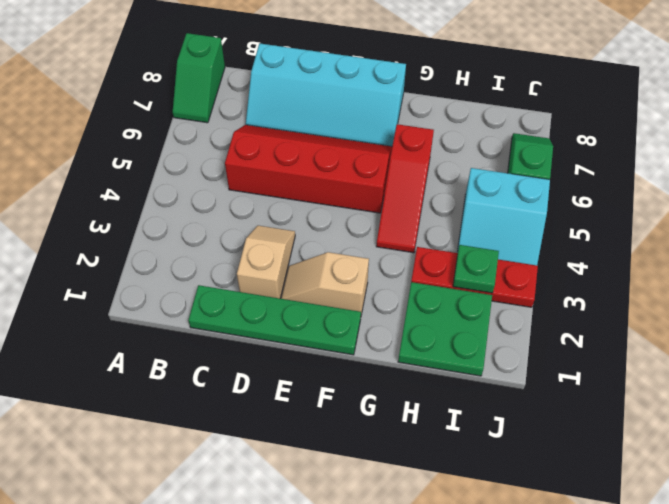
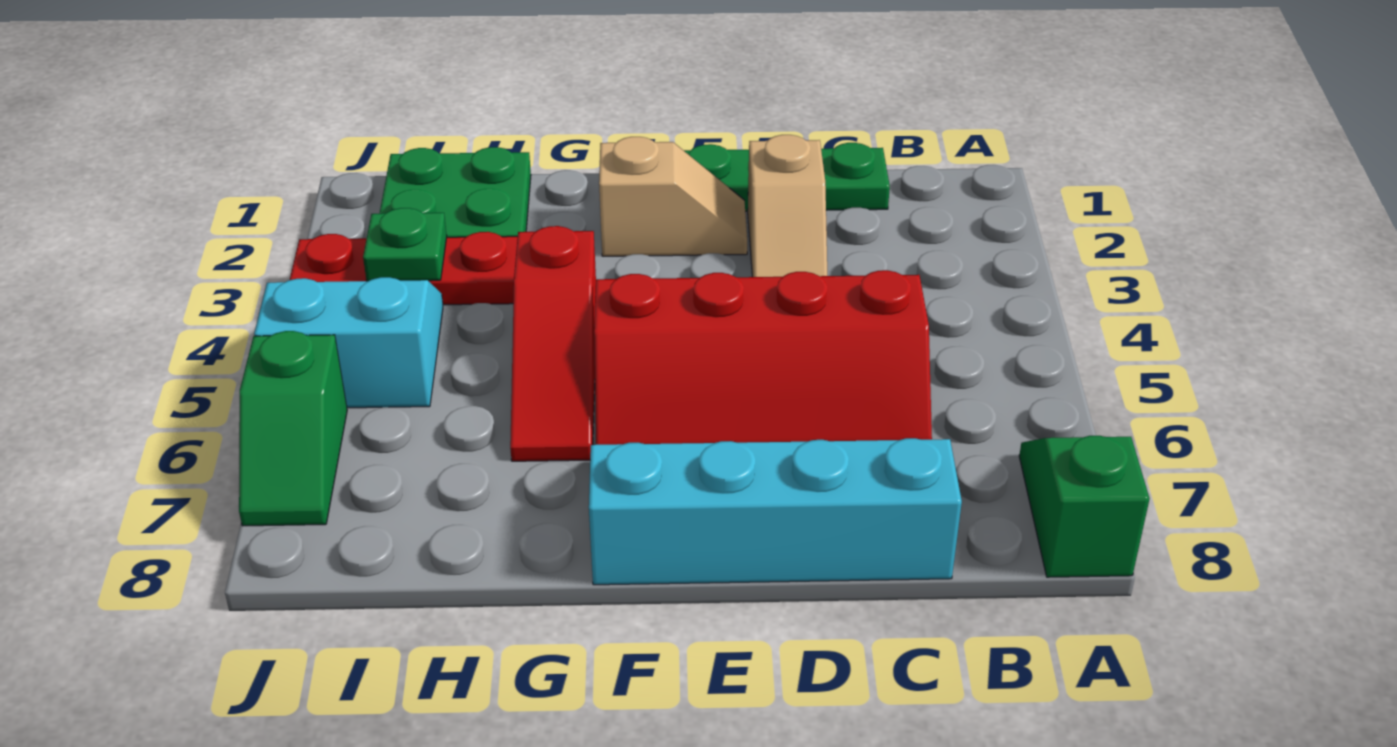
red slope G4:G6 level 1 top 6 -> red slope G4:G6 level 1 top 4

